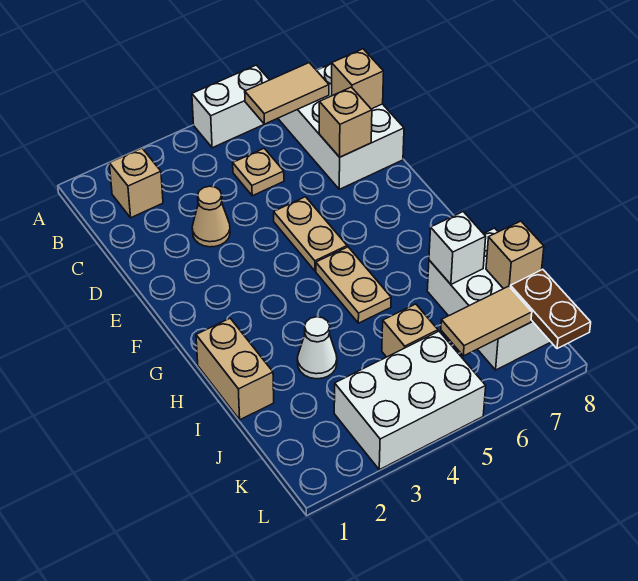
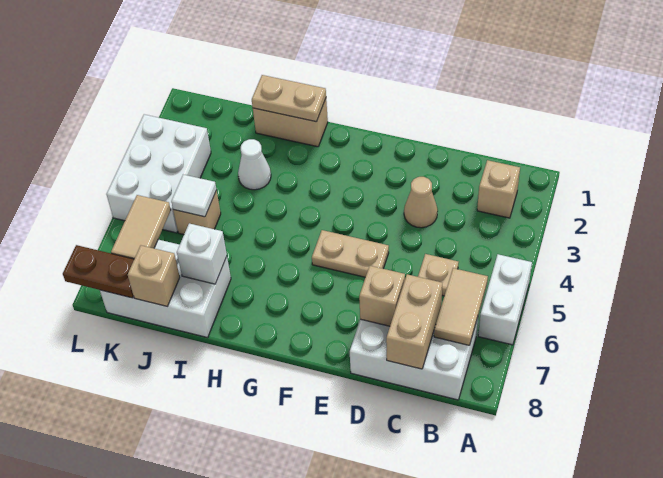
tan brick C8 level 2 -> tan brick C7:C8 level 2
tan plate G5:H5 level 1 -> tan plate H1:I1 level 2
none -> white tile J5 level 2

